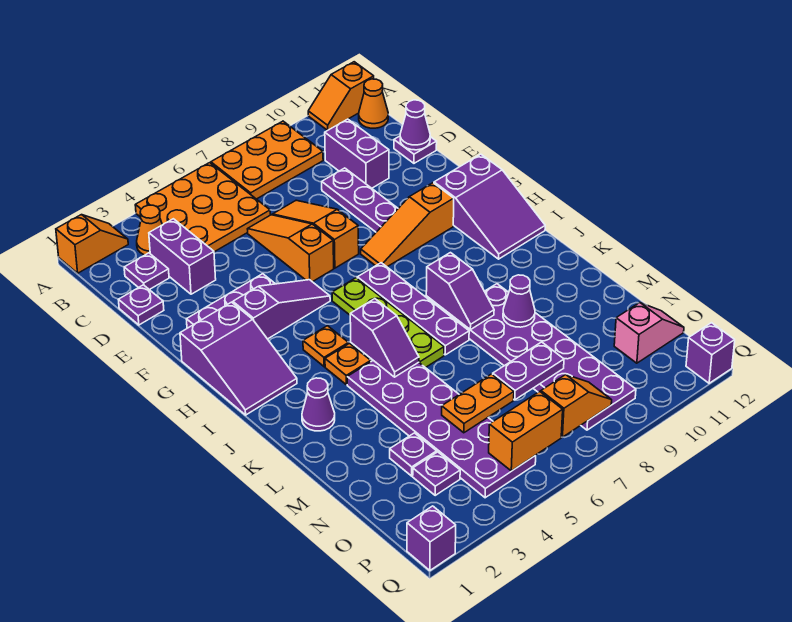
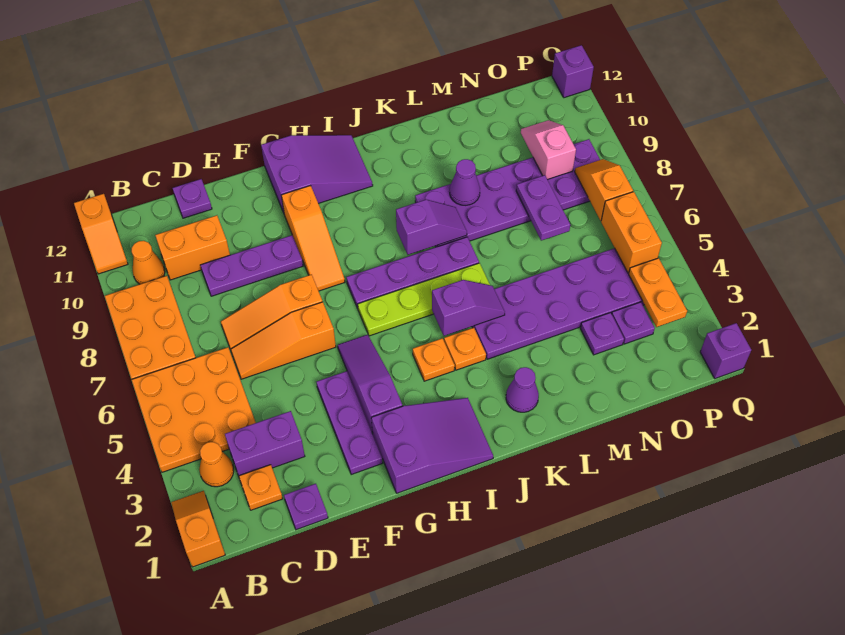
orange cone B12 level 1 -> orange cone B10 level 1
purple plate C2 level 1 -> orange plate C2 level 1
purple brick C10:D10 level 1 -> orange brick C10:D10 level 1
purple cone D12 level 2 -> none
orange plate N5:N6 level 2 -> orange plate P3:P4 level 2
pink slope O11:O12 level 1 top 11 -> pink slope O9:O10 level 2 top 9

